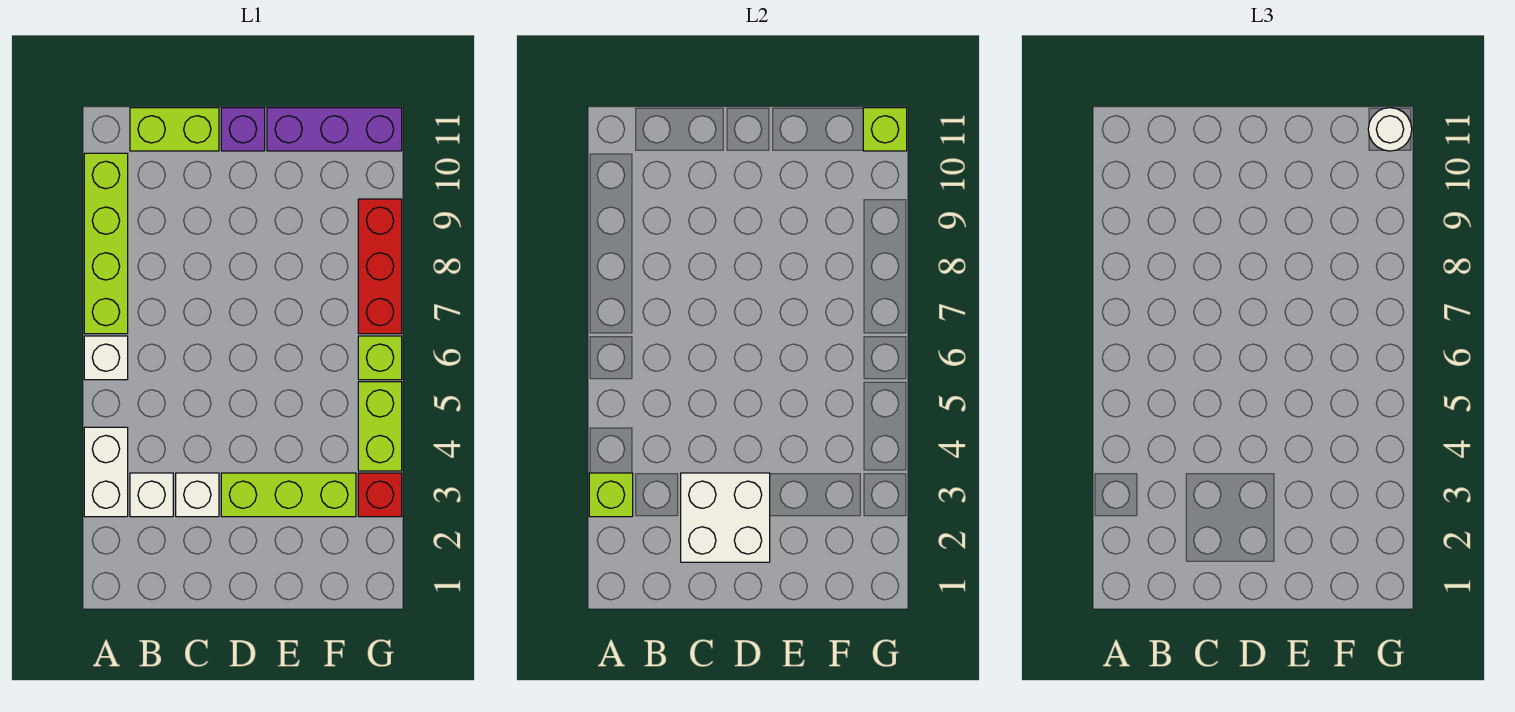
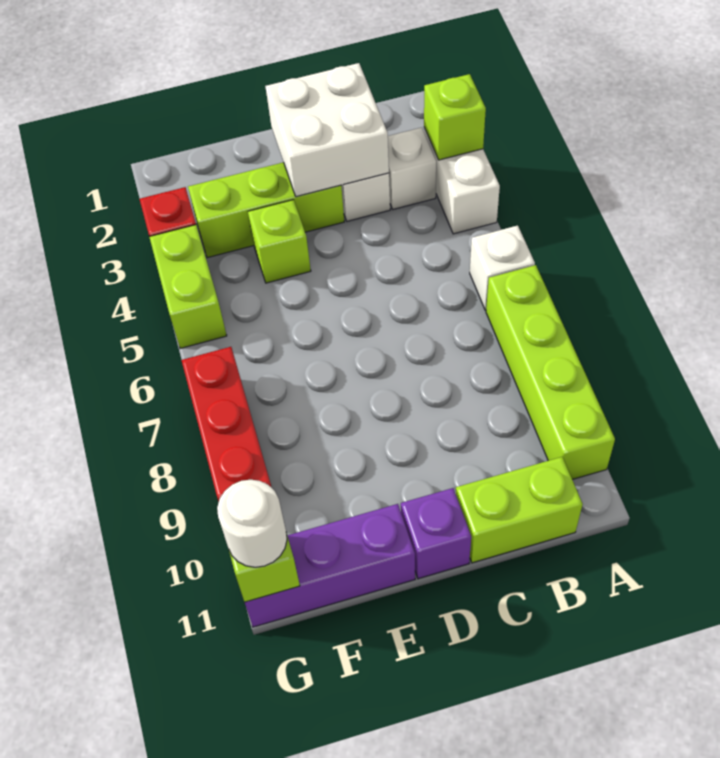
lime brick G6 level 1 -> lime brick E4 level 1

